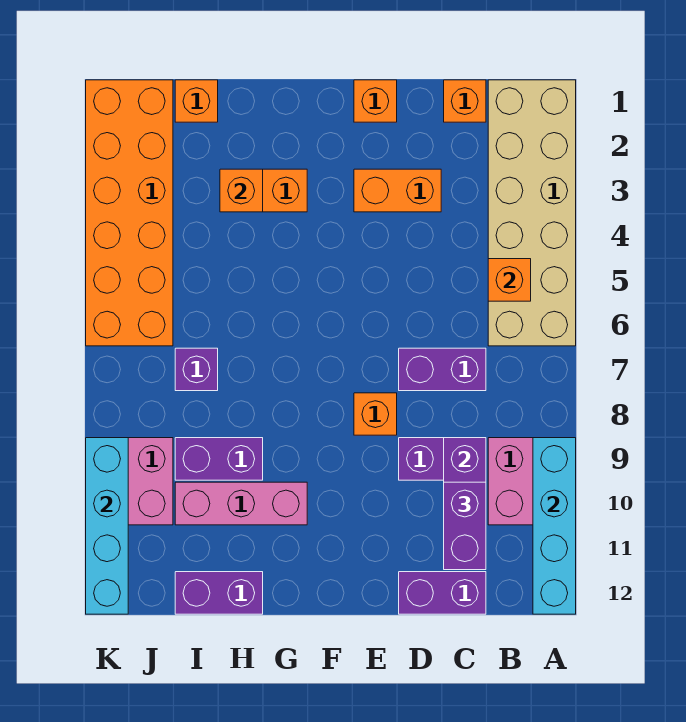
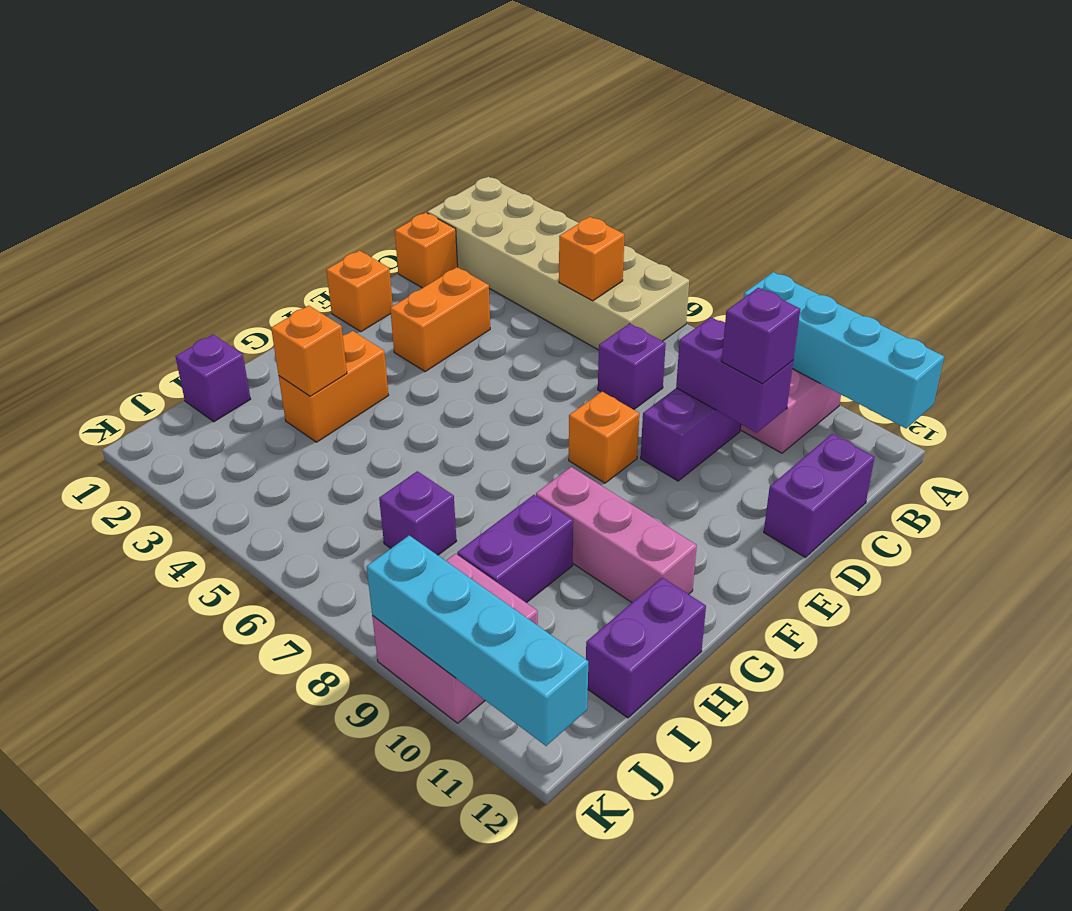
purple brick C7:D7 level 1 -> purple brick C7 level 1
purple brick C10:C11 level 3 -> purple brick C10 level 3
pink brick G10:I10 level 1 -> pink brick G9:G11 level 1
orange brick I1 level 1 -> purple brick I1 level 1
orange brick J1:K6 level 1 -> none

